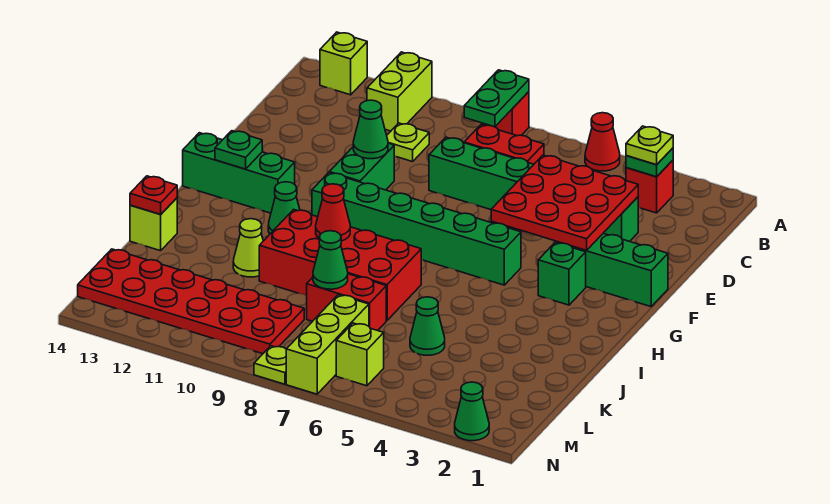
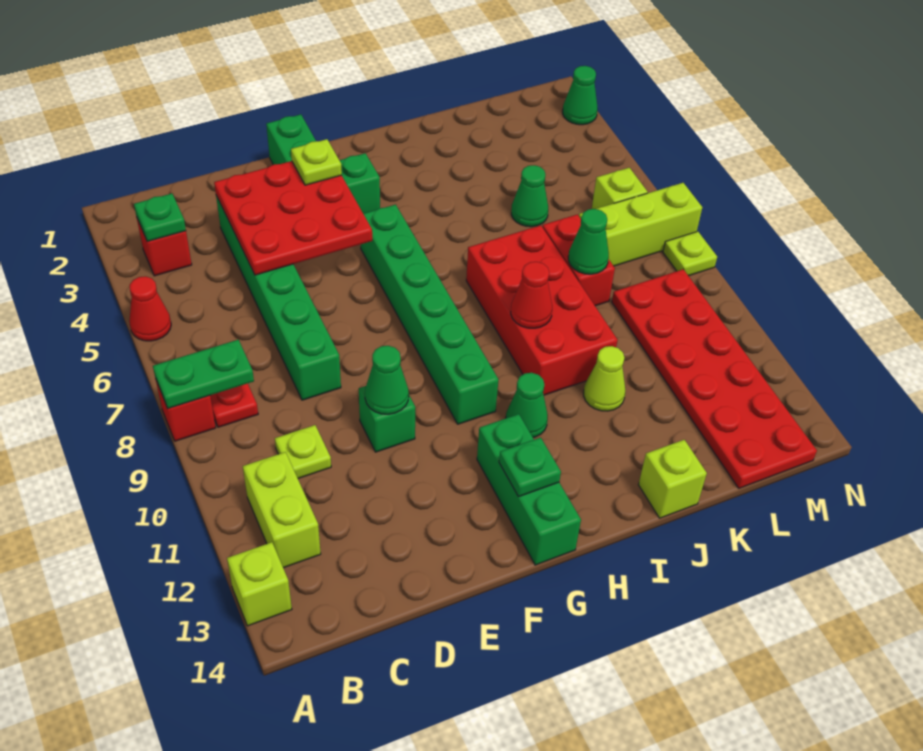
lime brick A11:B11 level 1 -> lime brick B11:B12 level 1
lime plate B3 level 3 -> lime plate F3 level 3
green brick E10:F10 level 1 -> green brick E10 level 1
red plate J14 level 2 -> none

